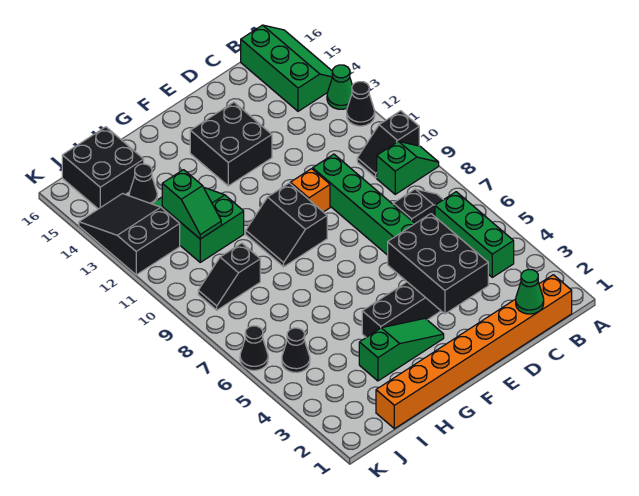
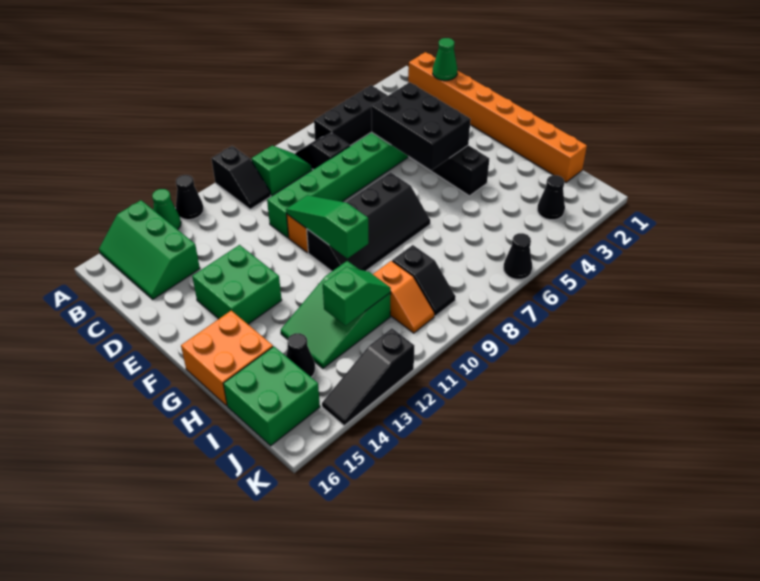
green slope A9:B9 level 1 top B -> green slope B8:B9 level 1 top 9
green slope A14:B16 level 1 top B -> green slope A14:C15 level 1 top 14
green brick B4:B6 level 1 -> black brick B4:B6 level 1
black brick D3:E5 level 2 -> black brick D4:F5 level 2
black brick E13:F14 level 1 -> green brick E13:F14 level 1
green slope F3:H3 level 1 top H -> green slope E10:G10 level 2 top G
black slope F9:G10 level 1 top F -> black slope F7:G10 level 1 top F
none -> orange brick G15:H16 level 1
none -> orange slope I10:J10 level 1 top I
black brick I15:J16 level 1 -> green brick I15:J16 level 1
black cone J5 level 1 -> black cone J3 level 1
black slope J12:K14 level 1 top 12 -> black slope K12:K14 level 1 top 12

